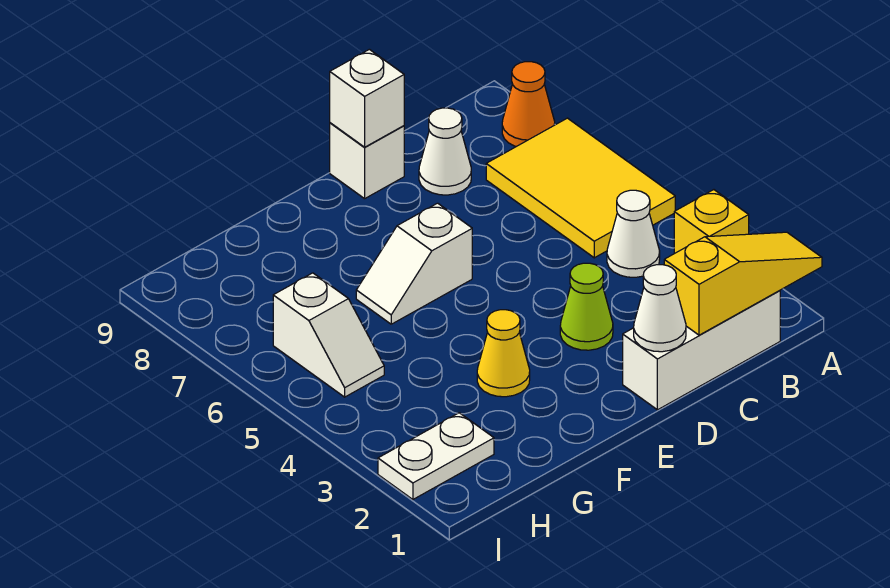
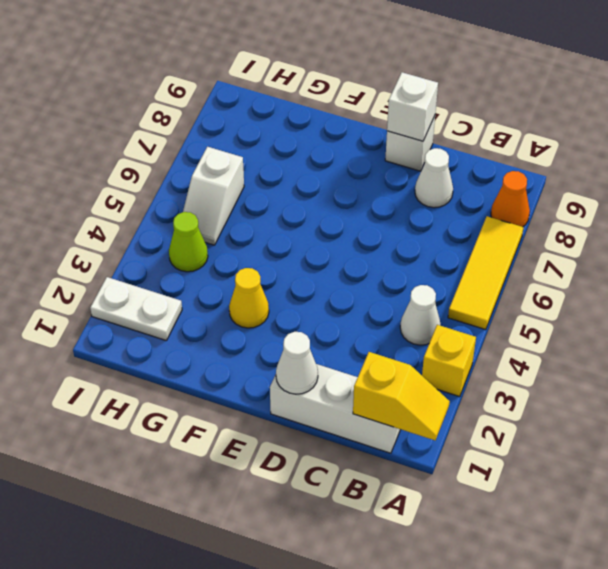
yellow slope A1:C1 level 2 top C -> yellow slope A1:B1 level 2 top B
yellow tile A5:B7 level 1 -> yellow tile A5:A7 level 1
lime cone D3 level 1 -> lime cone H4 level 1
white slope E6:F6 level 1 top E -> none

